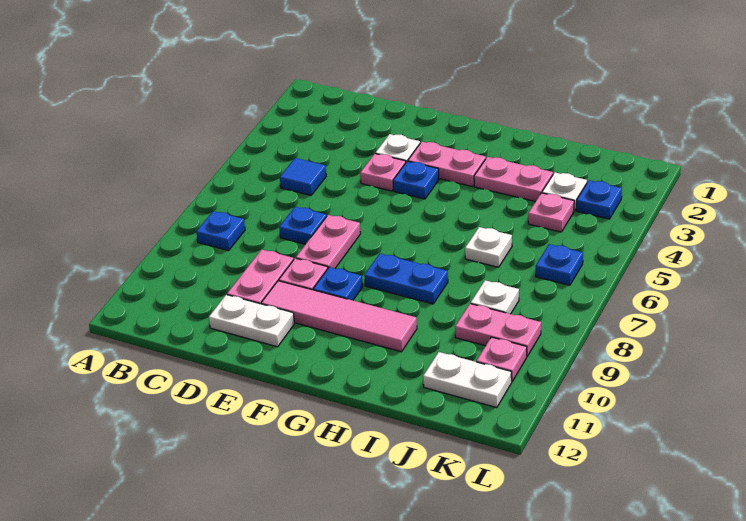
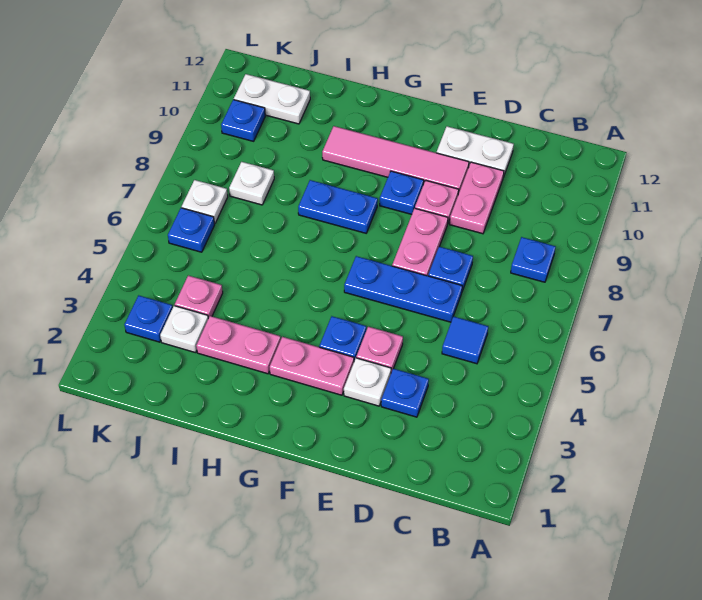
none -> blue plate D3 level 1
none -> blue plate D6:F6 level 1
white plate I6 level 1 -> white plate K7 level 1
pink plate J9:K9 level 1 -> none
pink plate K10 level 1 -> blue plate K10 level 1

